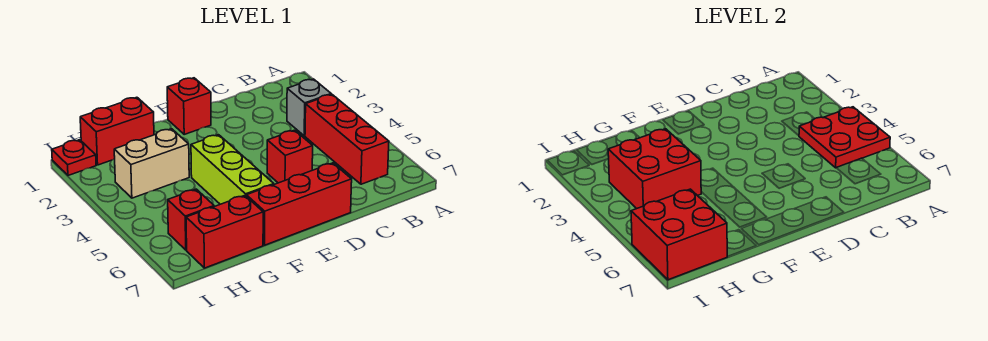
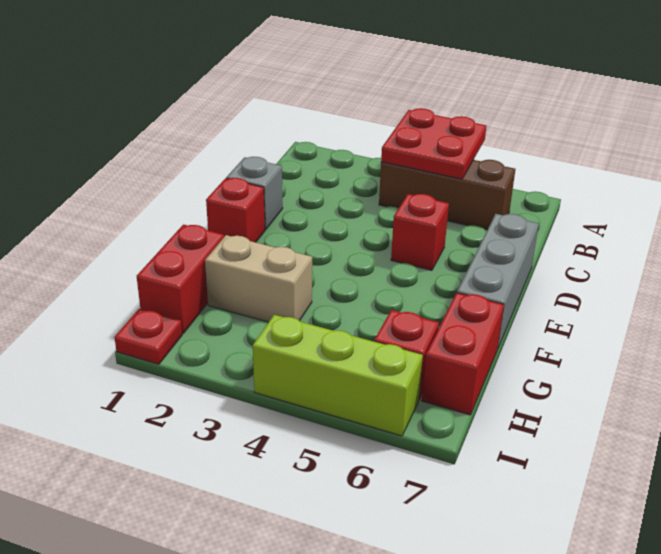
grey brick B3 level 1 -> grey brick D1 level 1
red brick B4:B6 level 1 -> brown brick B4:B6 level 1
red brick D7:F7 level 1 -> grey brick D7:F7 level 1
lime brick F4:F6 level 1 -> lime brick I4:I6 level 1
tan brick G3:H3 level 1 -> tan brick G2:G3 level 1
red brick G3:H4 level 2 -> none
red brick H6:I7 level 2 -> none

